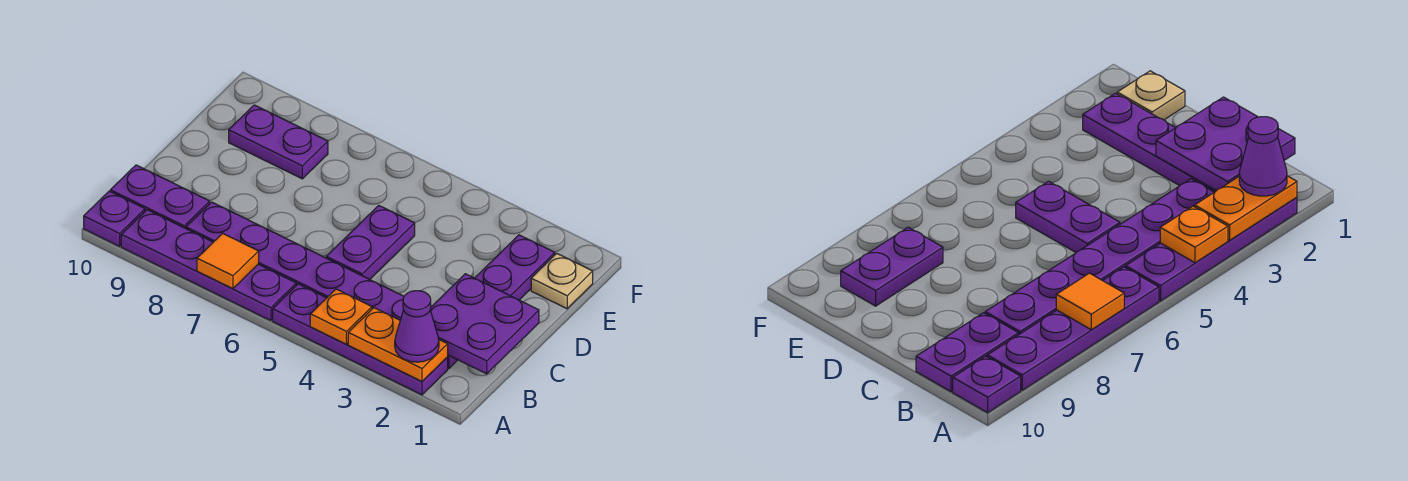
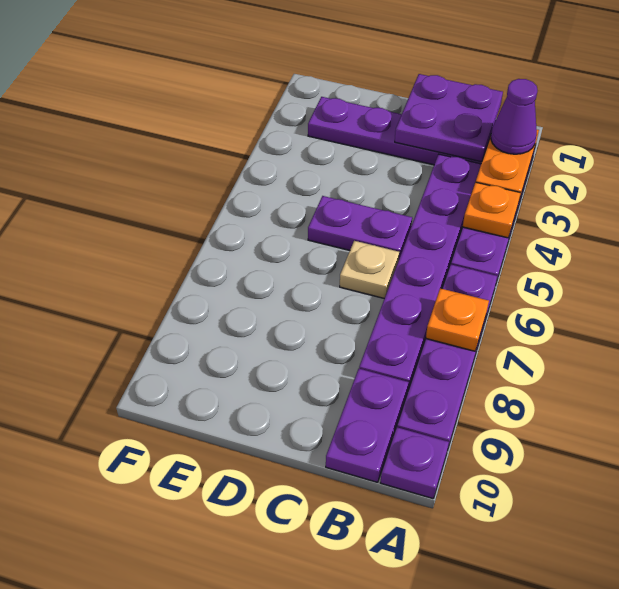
orange tile A7 level 2 -> orange plate A7 level 2
tan plate E1 level 1 -> tan plate C6 level 1
purple plate E8:E9 level 1 -> none

